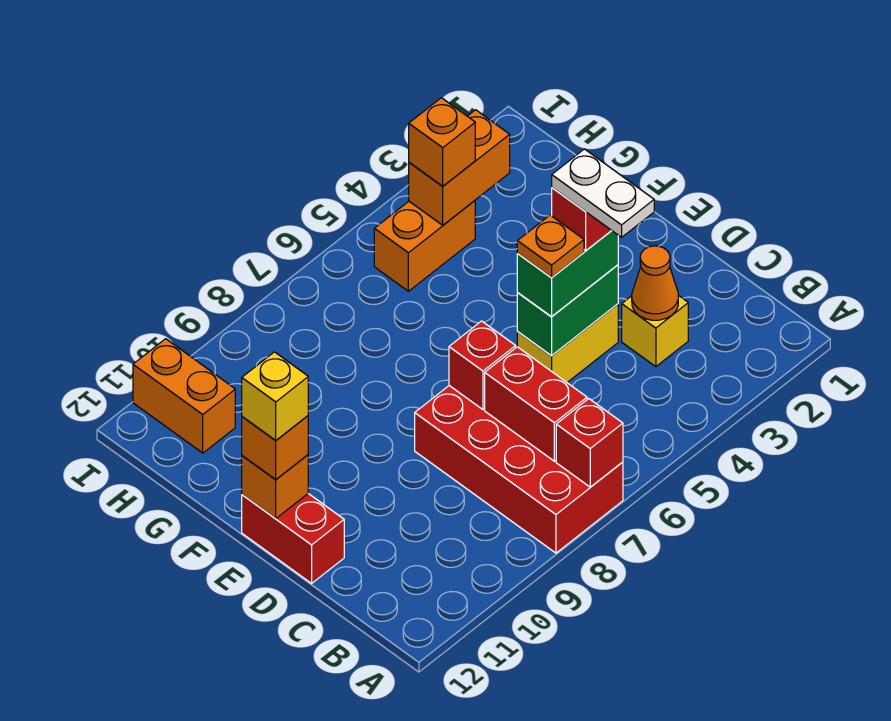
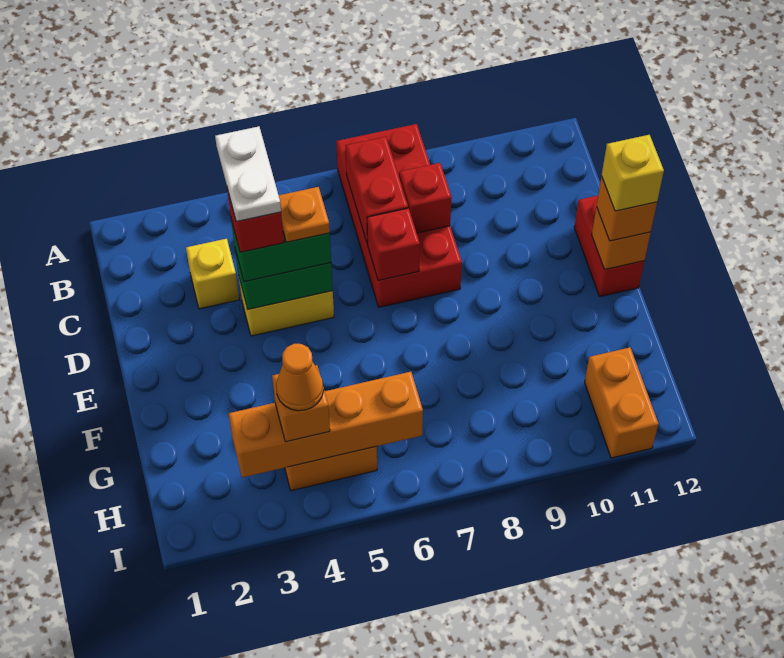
red brick A7 level 2 -> red brick C8 level 2
orange cone C3 level 2 -> orange cone H4 level 4
orange brick H3:H4 level 2 -> orange brick H3:H6 level 2

